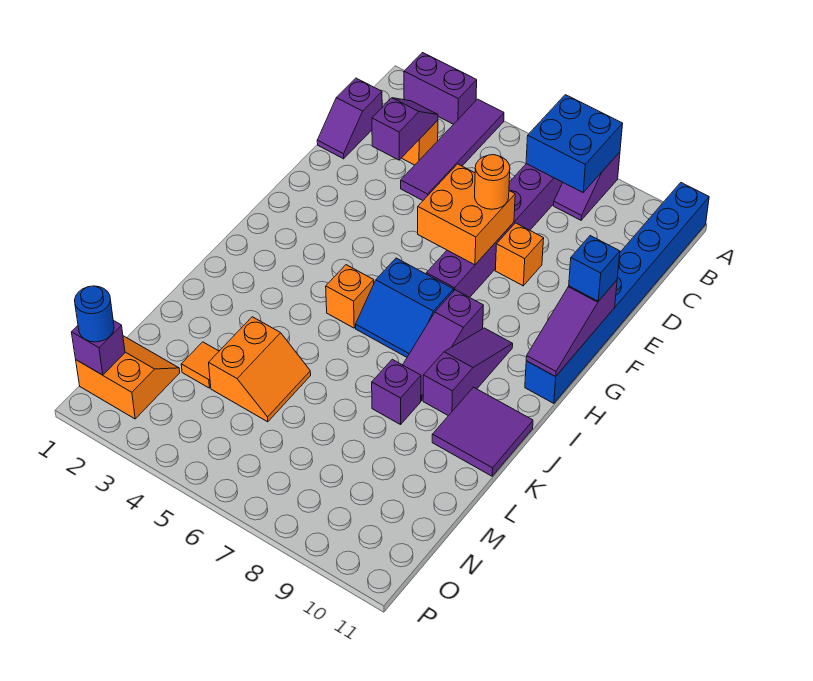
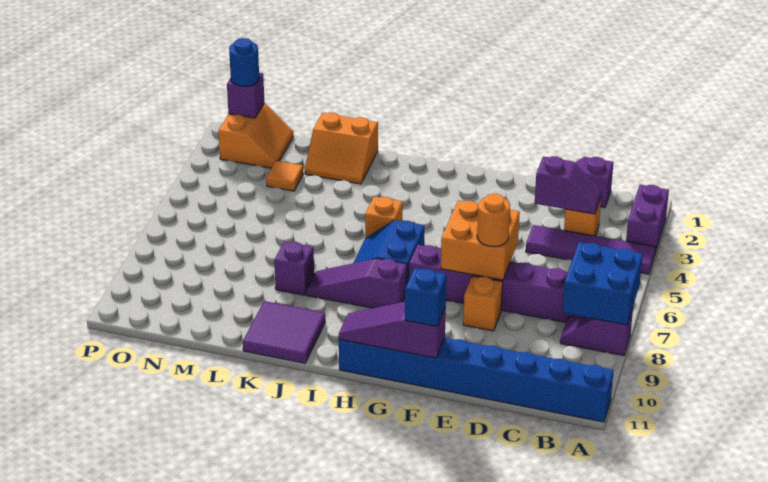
purple slope H9:J9 level 1 top J -> none
orange slope L4:M5 level 1 top 4 -> orange slope K1:L2 level 1 top 1

